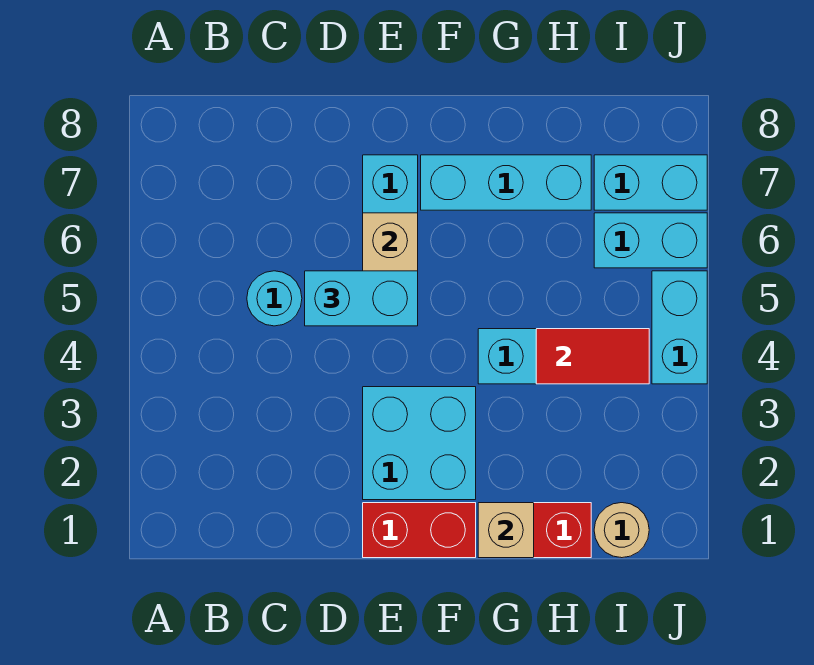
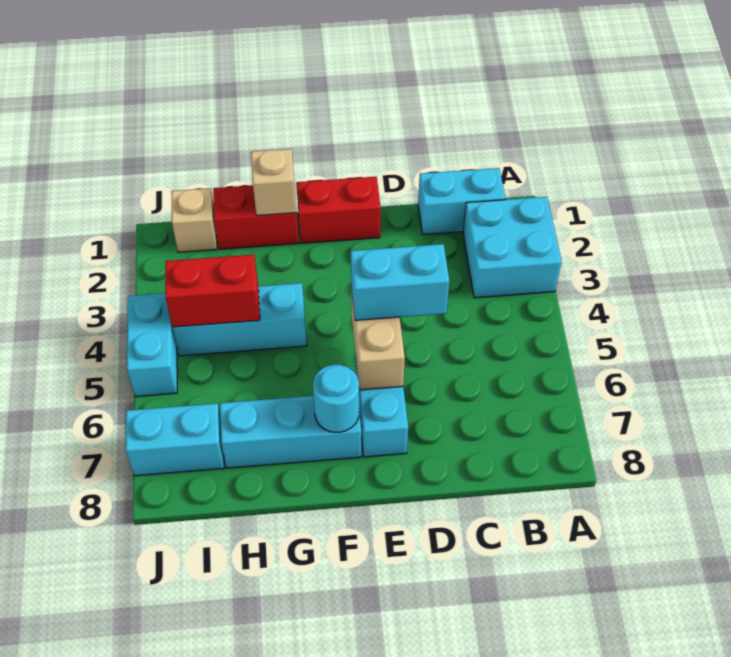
cyan round brick C5 level 1 -> cyan round brick F7 level 2
cyan brick E2:F3 level 1 -> cyan brick A2:B3 level 1
red tile H4:I4 level 2 -> red brick H4:I4 level 2
tan round brick I1 level 1 -> tan brick I1 level 1
cyan brick I6:J6 level 1 -> cyan brick B1:C1 level 1

